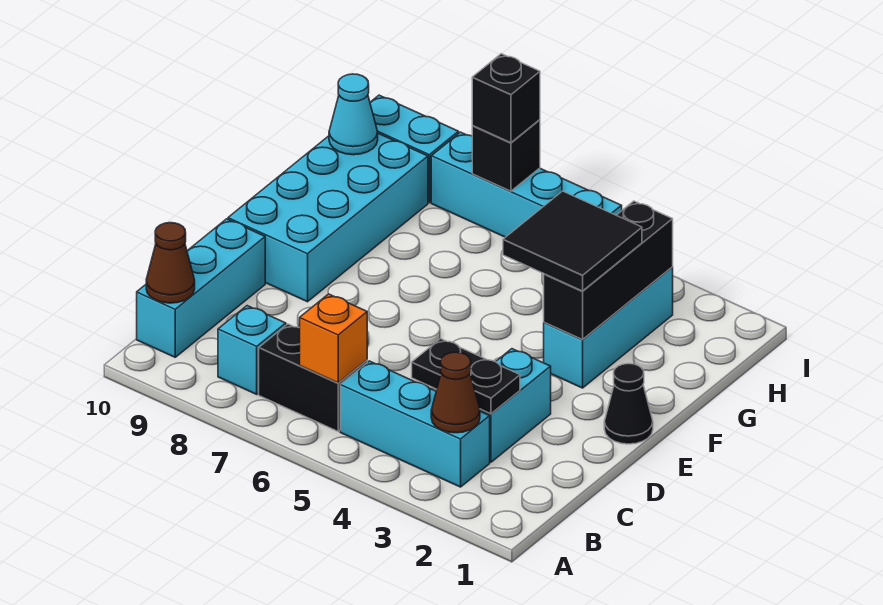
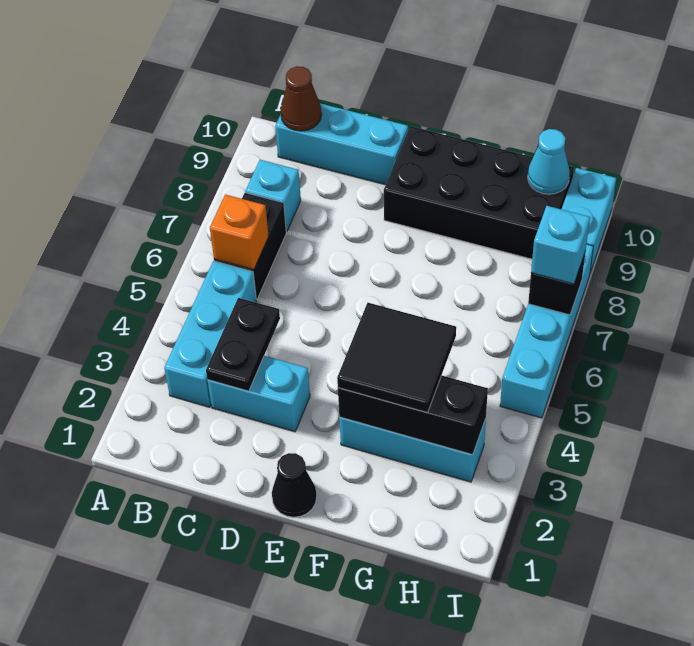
brown cone B3 level 2 -> none
cyan brick E9:H10 level 1 -> black brick E9:H10 level 1
black brick I7 level 3 -> cyan brick I7 level 3

